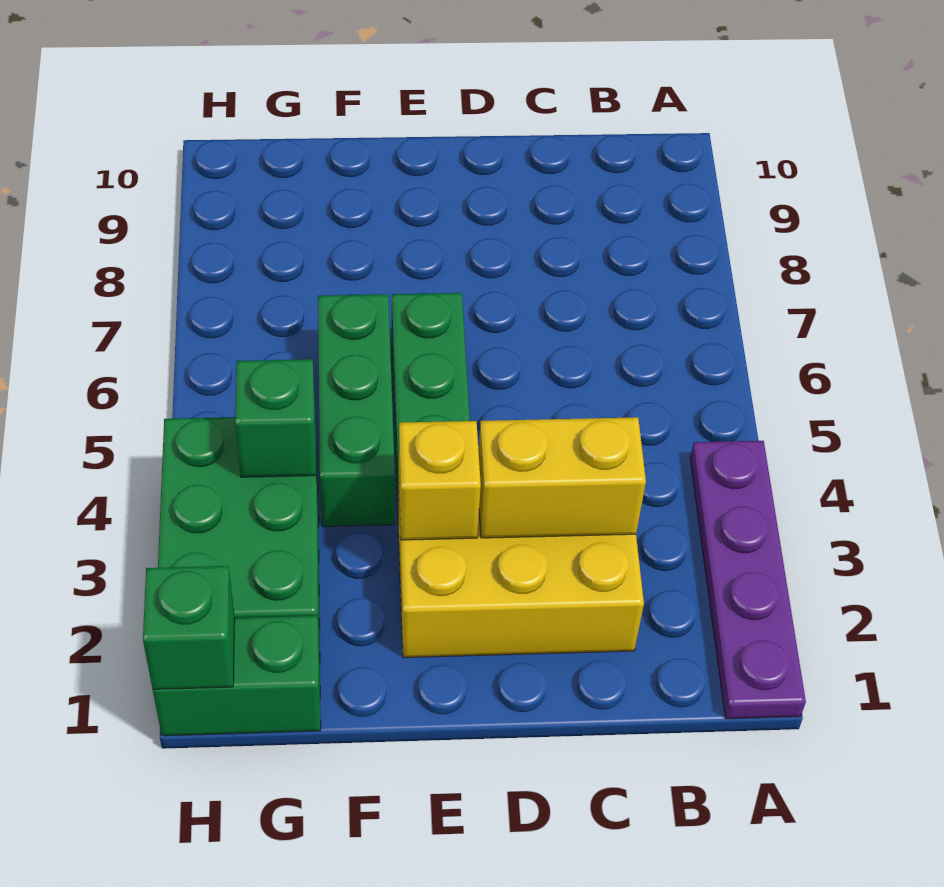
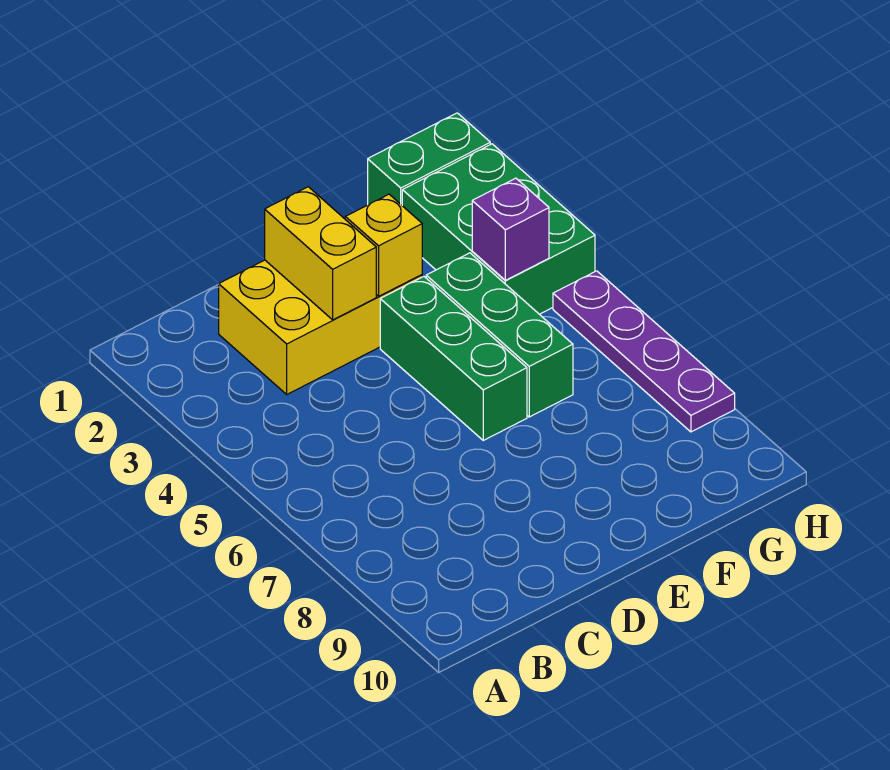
purple plate A1:A4 level 1 -> purple plate H5:H8 level 1
yellow brick C3:D3 level 2 -> yellow brick D2:D3 level 2
green brick G4 level 2 -> purple brick G4 level 2
green brick H1 level 2 -> none

